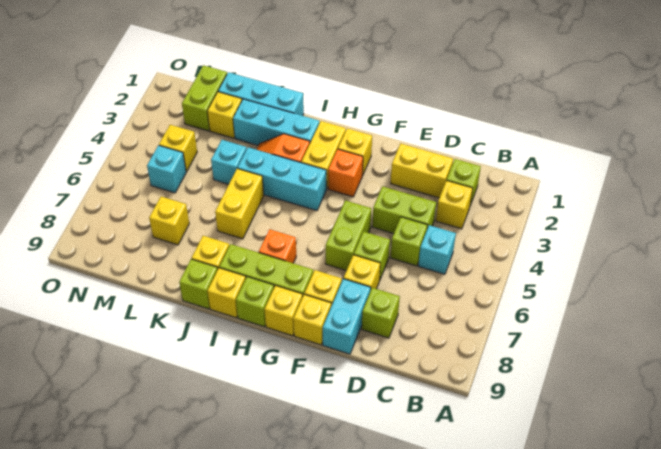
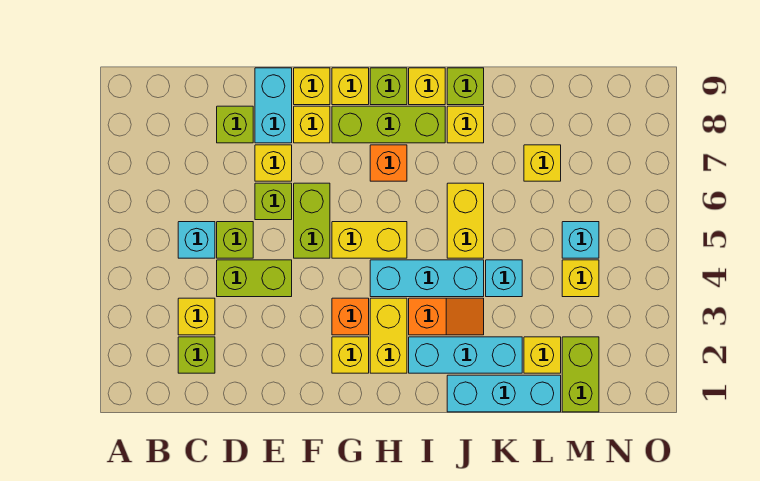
yellow brick D2:E2 level 1 -> yellow brick G5:H5 level 1

